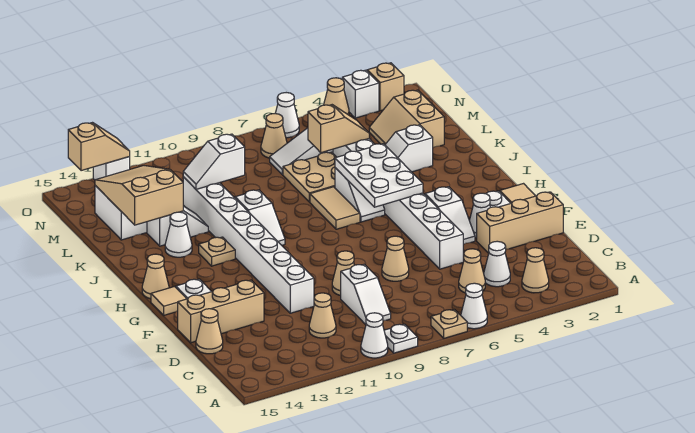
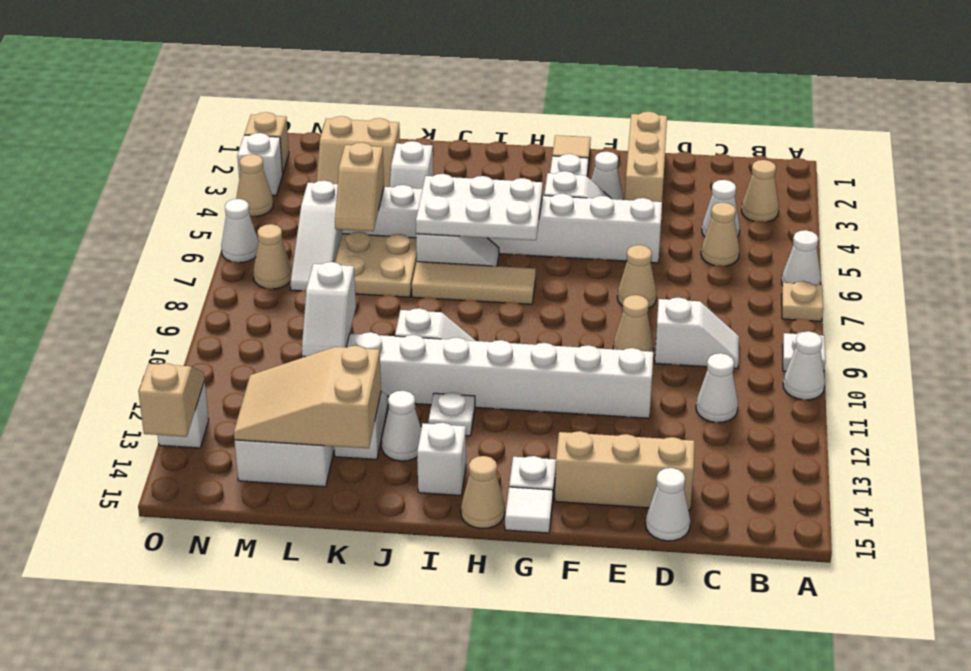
tan cone C11 level 1 -> white cone C11 level 1
tan cone D15 level 1 -> white cone D15 level 1
tan brick E13:E15 level 1 -> tan brick D14:F14 level 1
tan tile G15 level 1 -> white tile G15 level 1
tan tile I7:J7 level 1 -> tan tile H7:J7 level 1
tan plate I12 level 1 -> white plate I12 level 1
none -> white brick I14 level 1
tan slope L5:L6 level 2 top 6 -> tan slope L5:L6 level 2 top 5

